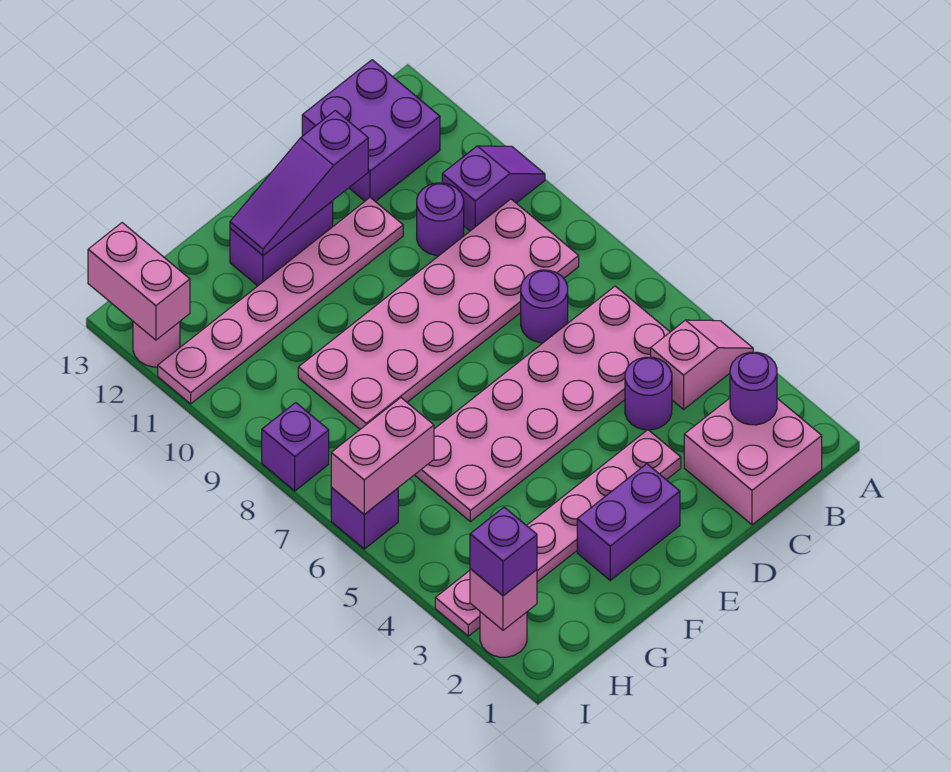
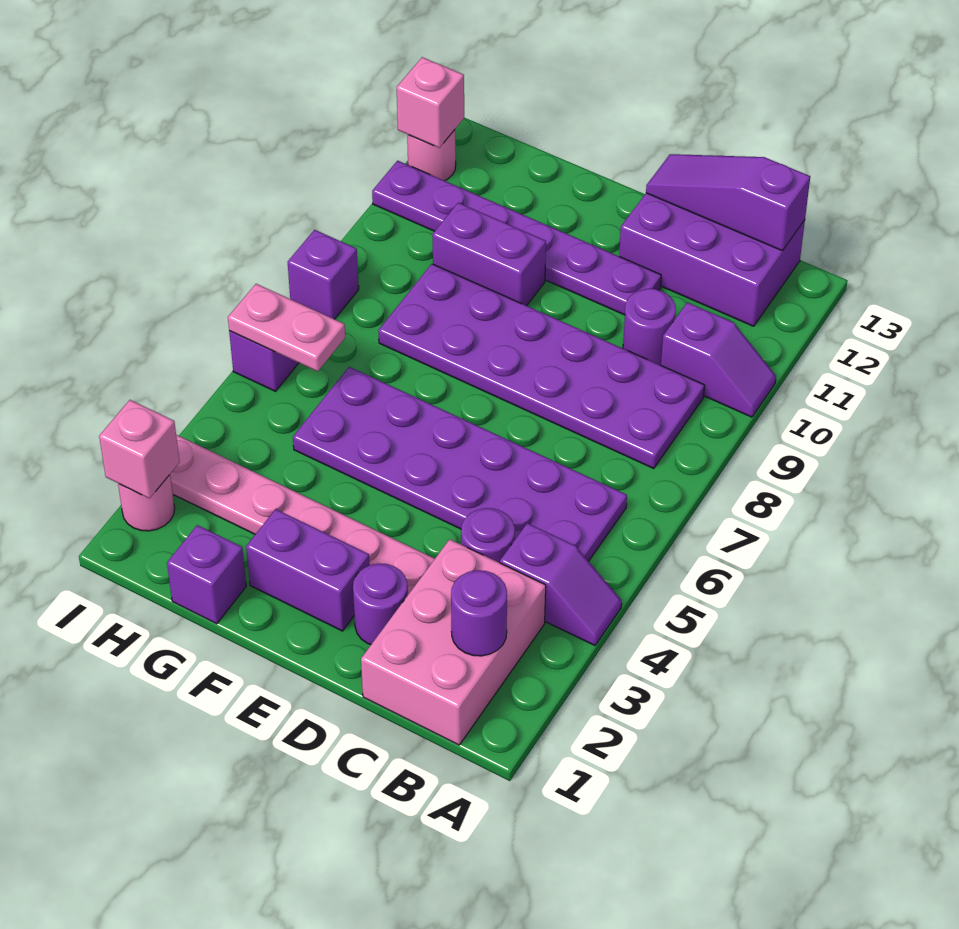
pink slope A4:B4 level 1 top B -> purple slope A4:B4 level 1 top B
pink brick B1:C2 level 1 -> pink brick B1:C3 level 1
pink plate B5:G6 level 1 -> purple plate B5:G6 level 1
pink plate B8:G9 level 1 -> purple plate B8:G9 level 1
purple brick B12:C13 level 1 -> purple brick B12:D13 level 1
purple round brick C7 level 1 -> purple round brick D2 level 1
pink plate D11:I11 level 1 -> purple plate D11:I11 level 1
purple slope D12:F12 level 2 top D -> purple slope B13:D13 level 2 top B
purple brick E12:F12 level 1 -> purple brick F10:G10 level 1
pink brick H6:I6 level 2 -> pink plate H6:I6 level 2
purple brick I2 level 3 -> purple brick G1 level 1
pink brick I12:I13 level 2 -> pink brick I12 level 2

